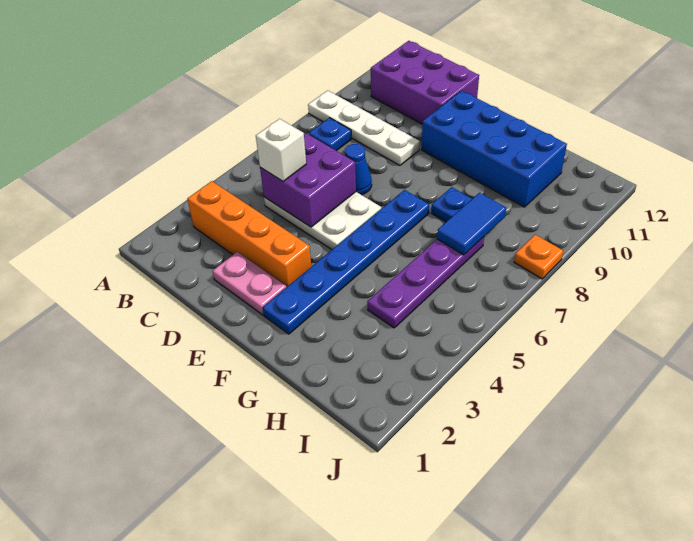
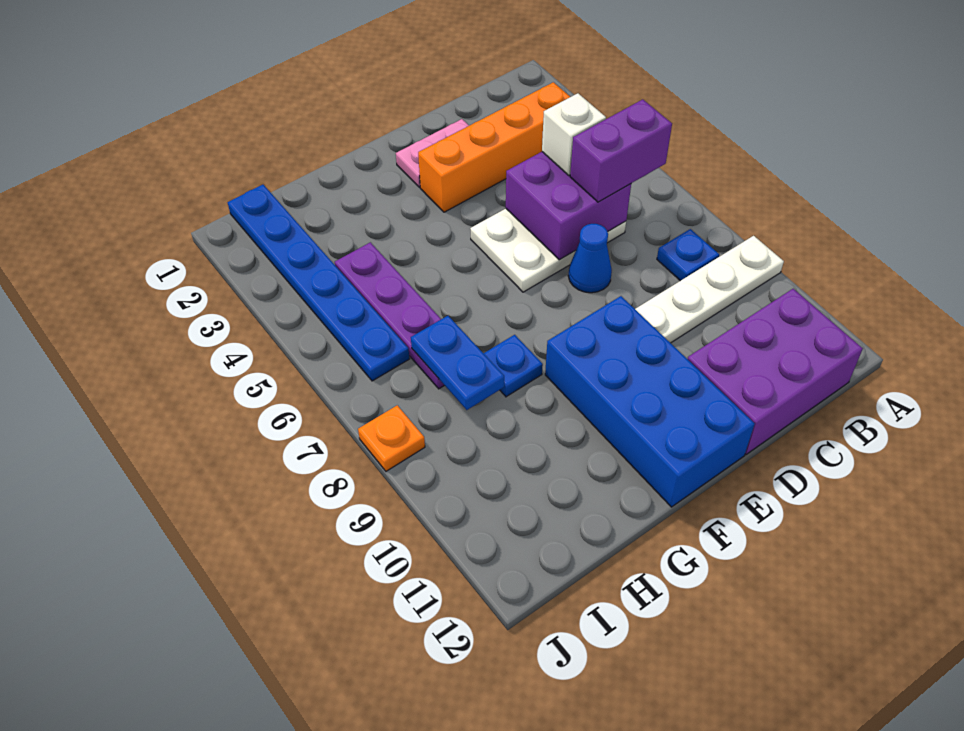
none -> purple brick B6:C6 level 3
blue brick E10:H11 level 1 -> blue brick E9:F12 level 1
blue plate F2:F7 level 1 -> blue plate I1:I6 level 1
blue tile H7:H8 level 2 -> blue plate H7:H8 level 2

